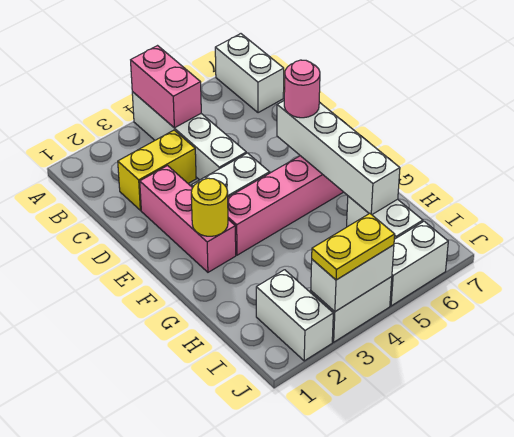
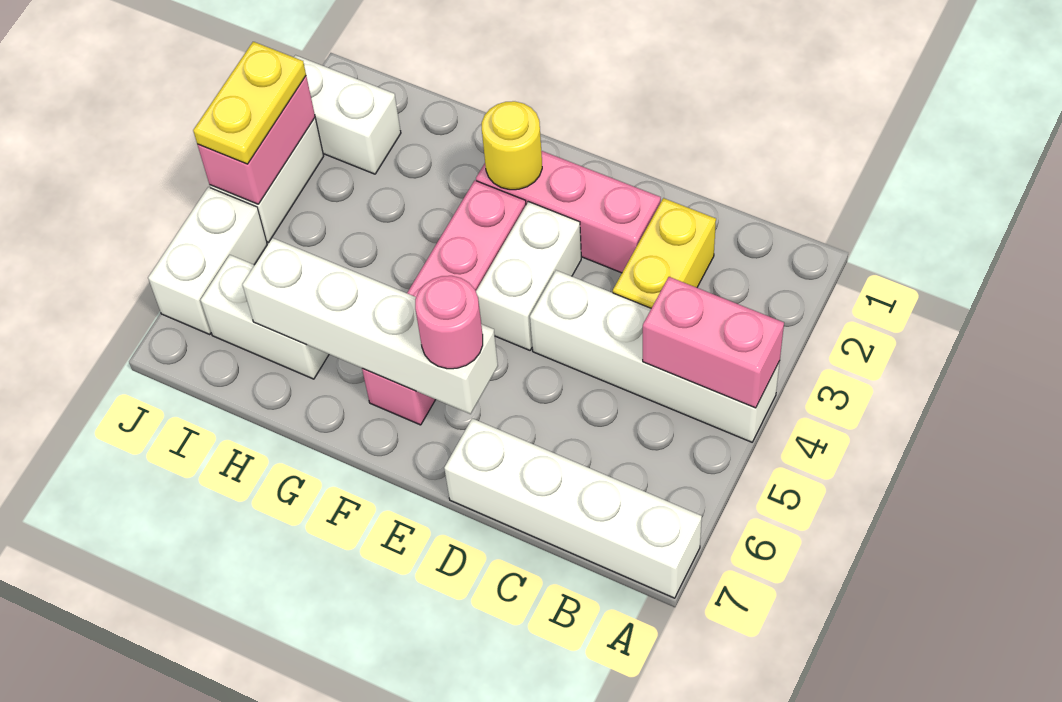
white brick A7:B7 level 1 -> white brick A7:D7 level 1
white brick J3:J4 level 2 -> pink brick J3:J4 level 2

